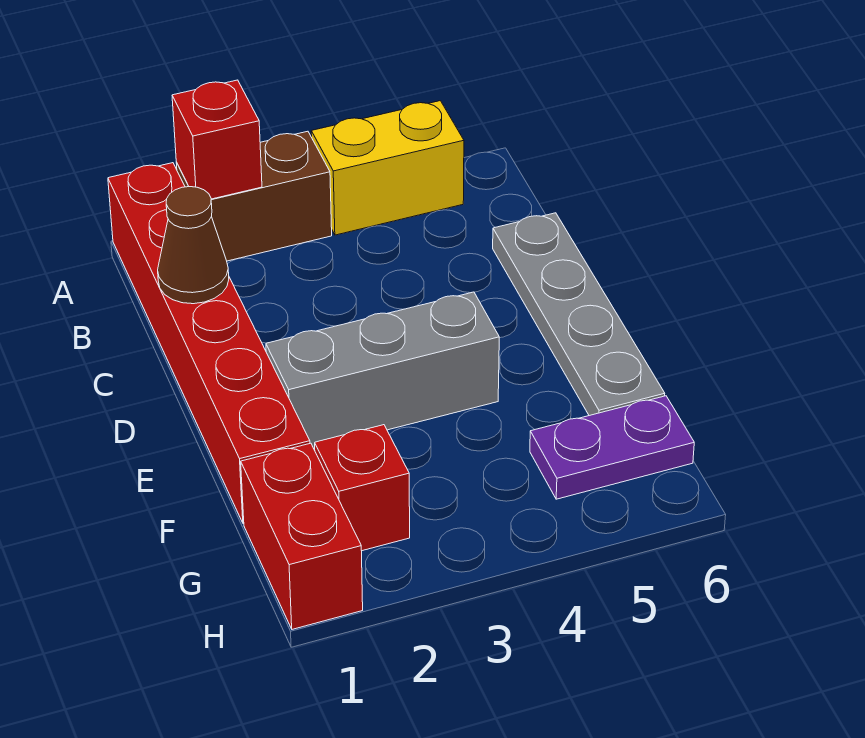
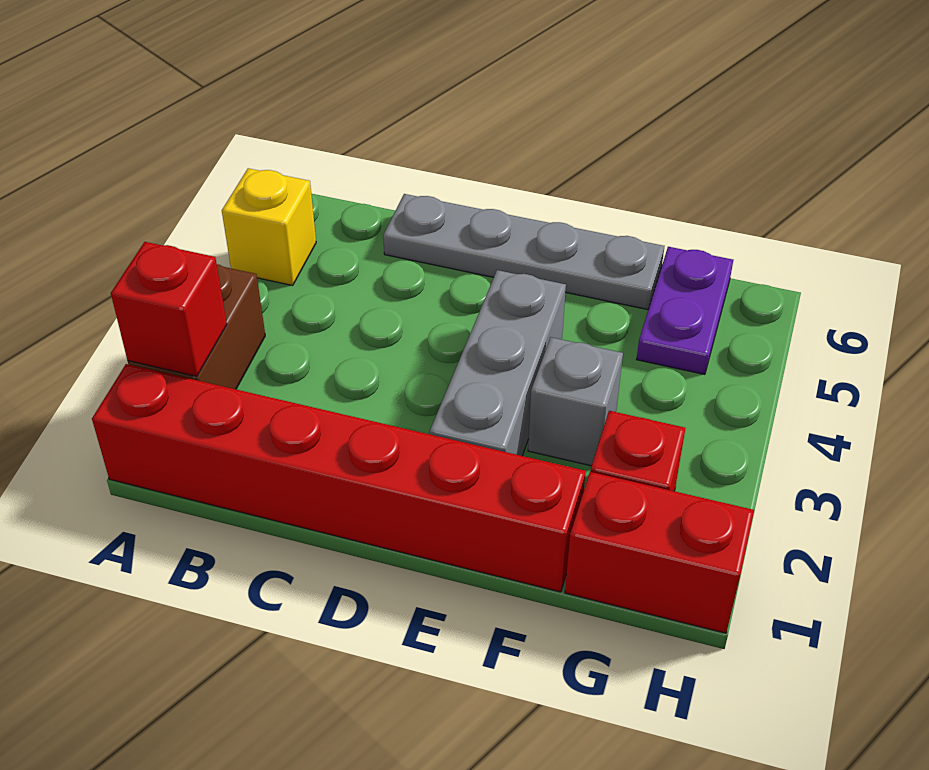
yellow brick A4:A5 level 1 -> yellow brick A5 level 1
brown cone C1 level 2 -> none
none -> grey brick F3 level 1

